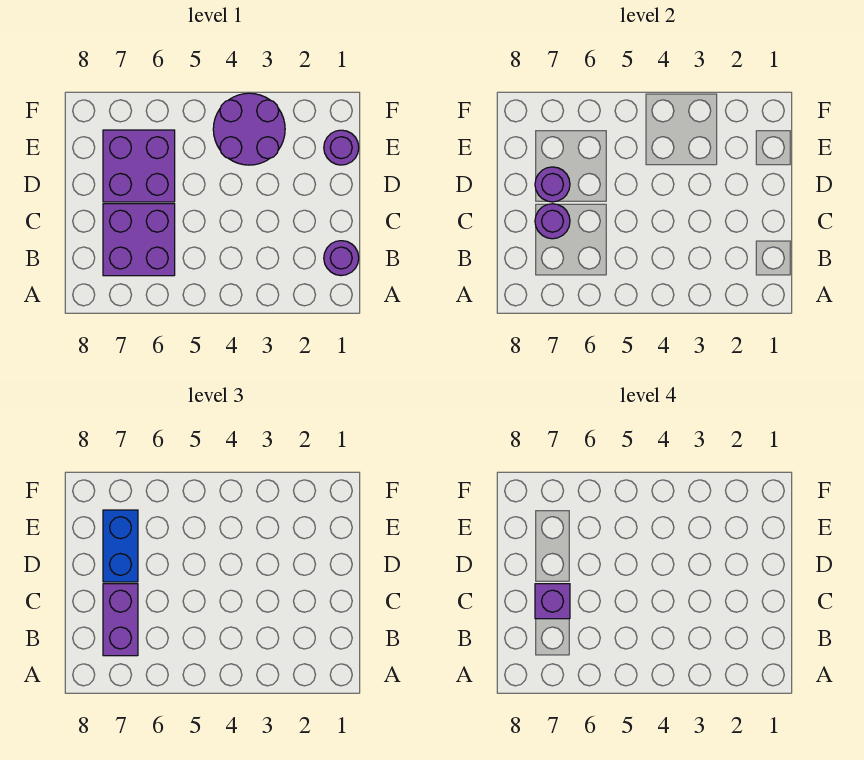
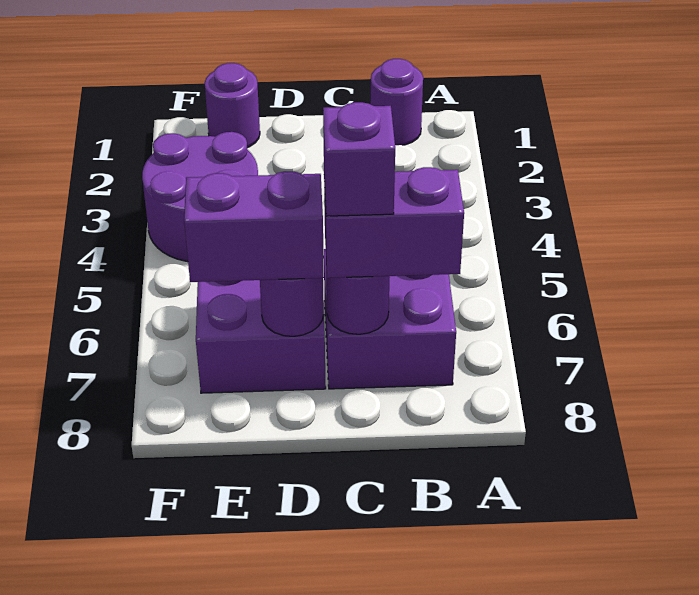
blue brick D7:E7 level 3 -> purple brick D7:E7 level 3

